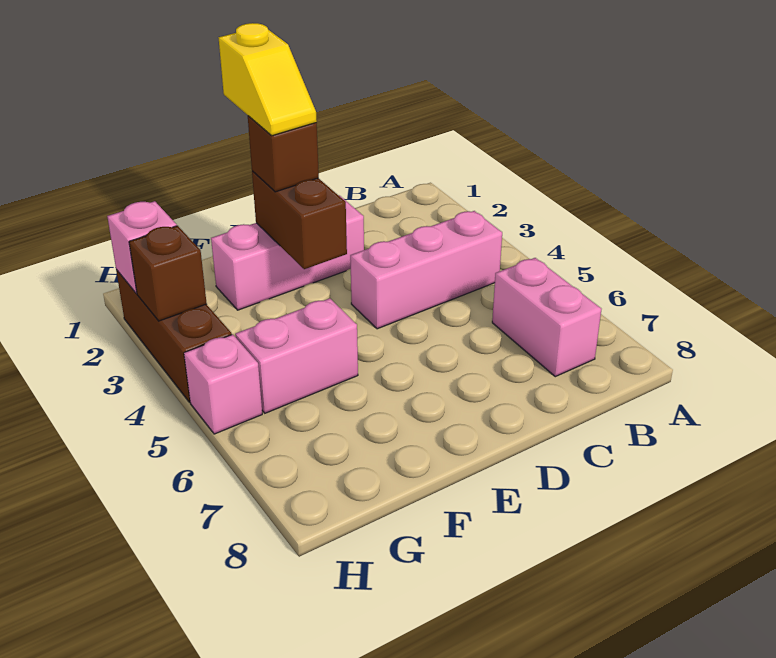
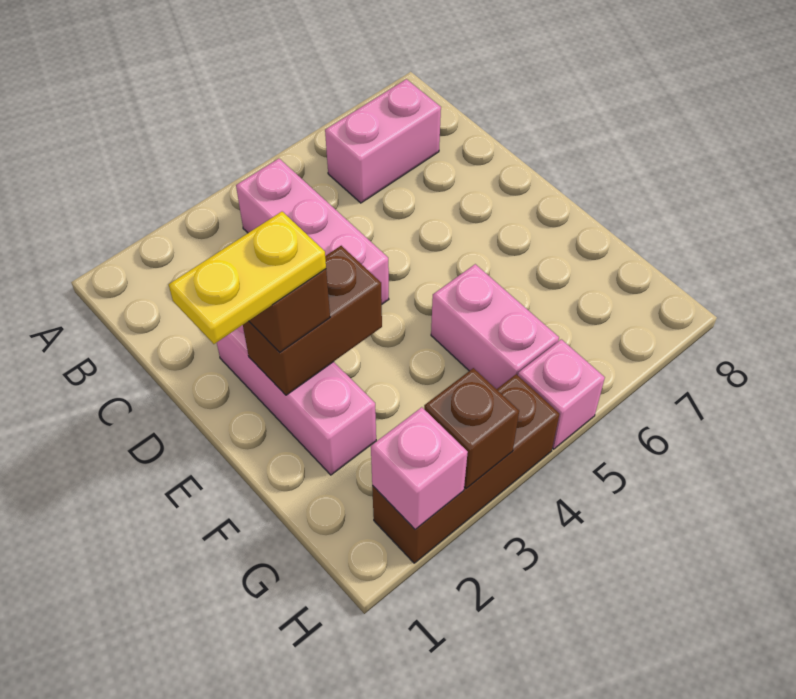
yellow slope E1:E2 level 4 top 1 -> yellow plate E1:E2 level 4

